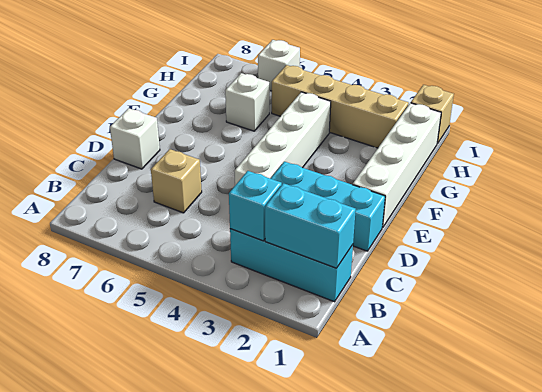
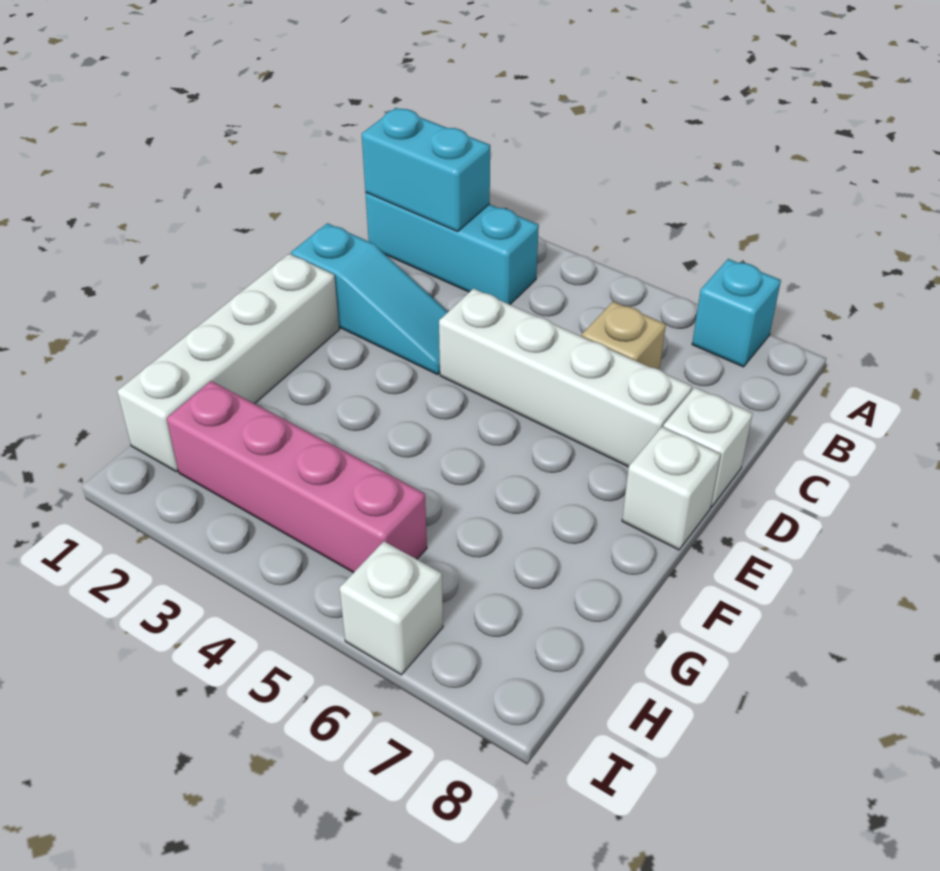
cyan brick B3 level 2 -> cyan brick A7 level 1
cyan brick D1:D3 level 1 -> cyan slope D1:D3 level 1 top 1
white brick D4:G4 level 1 -> white brick D4:D7 level 1
white brick G6 level 1 -> white brick E8 level 1
tan brick H2:H5 level 1 -> pink brick H2:H5 level 1
tan brick I1 level 1 -> none

